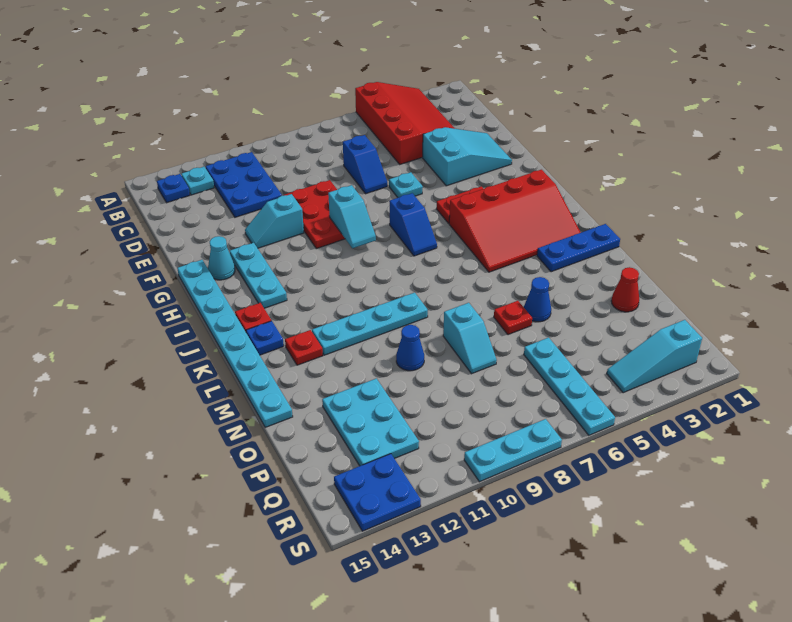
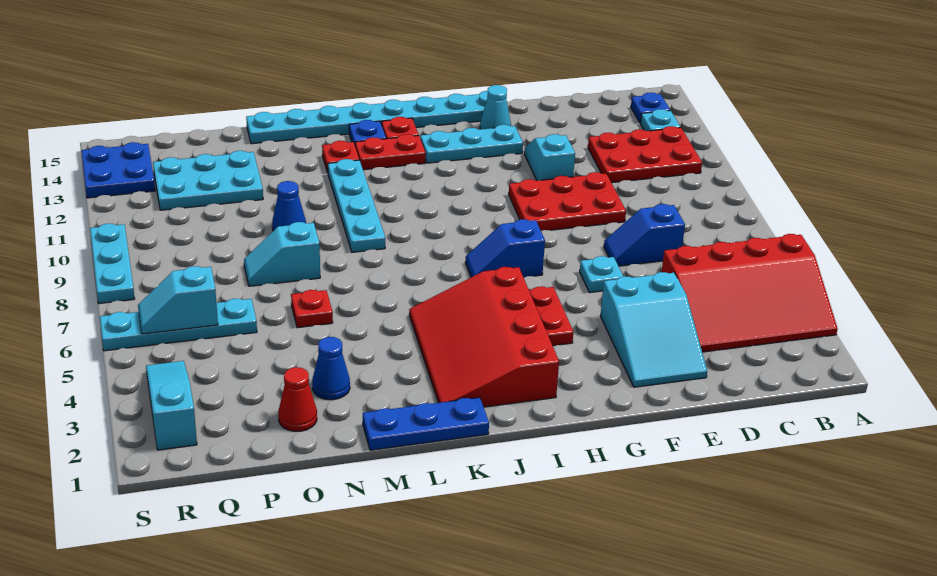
blue plate B11:D12 level 1 -> red plate B11:D12 level 1
cyan slope G9:H9 level 2 top G -> cyan slope Q6:R6 level 2 top Q
none -> red plate J13:K13 level 1
blue plate L1:L3 level 1 -> blue plate K1:M1 level 1
blue cone N5 level 1 -> blue cone N3 level 1

